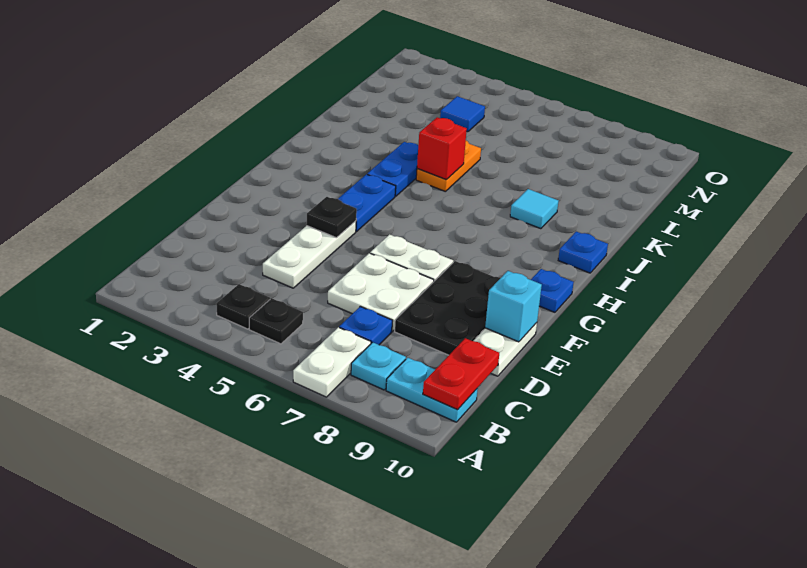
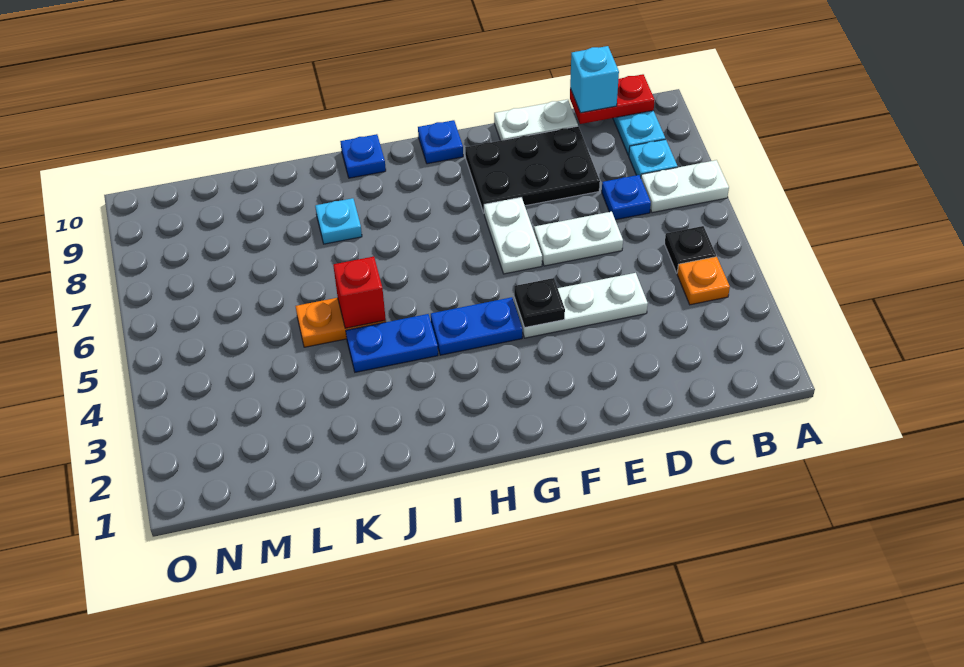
black plate B4 level 1 -> orange plate B4 level 1
white plate D6:E7 level 1 -> white plate D6:E6 level 1
cyan brick E10 level 2 -> cyan brick C10 level 3
cyan tile J8 level 1 -> cyan plate J8 level 1
blue tile M4 level 1 -> none

